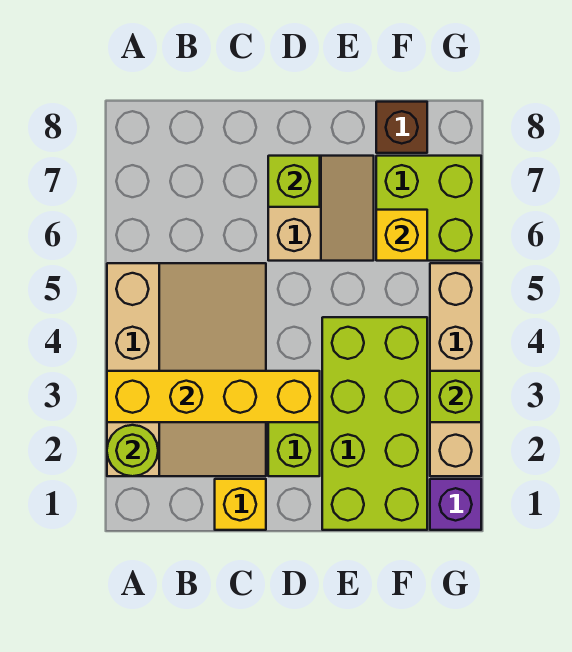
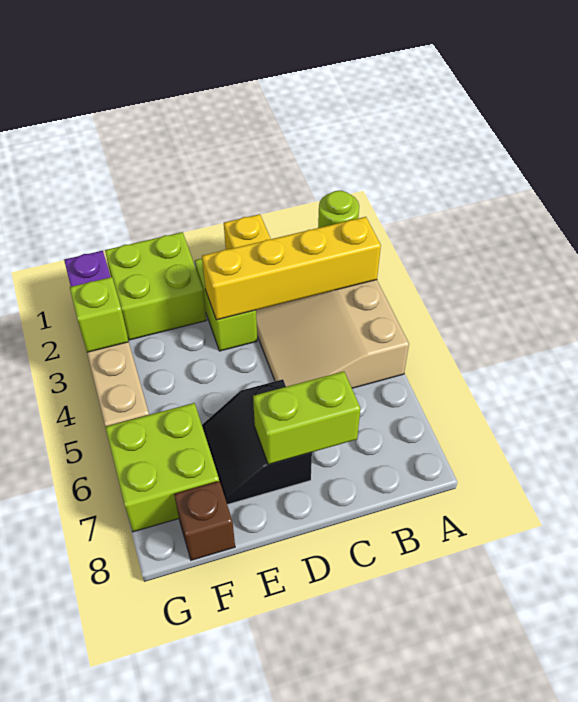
tan slope D6:E7 level 1 top D -> black slope D6:E7 level 1 top D
lime brick D7 level 2 -> lime brick C7:D7 level 2
lime brick E1:F4 level 1 -> lime brick E1:F2 level 1
yellow brick F6 level 2 -> none

